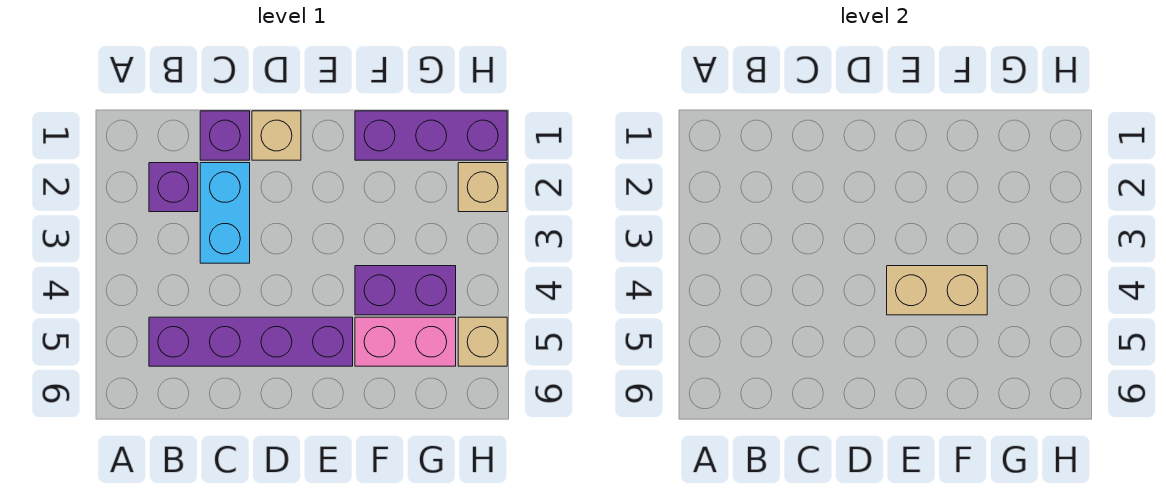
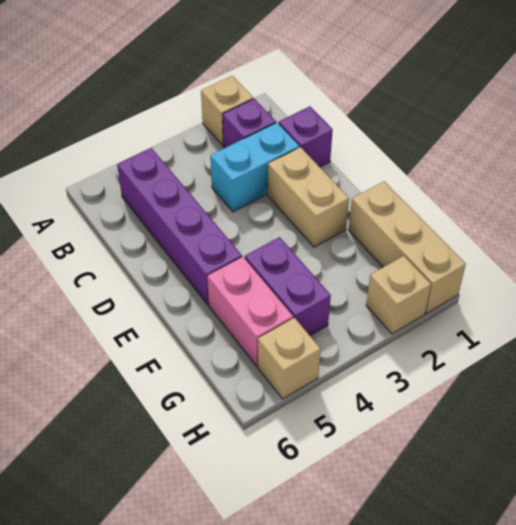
tan brick D1 level 1 -> tan brick A2 level 1
tan brick E4:F4 level 2 -> tan brick D2:E2 level 1
purple brick F1:H1 level 1 -> tan brick F1:H1 level 1

